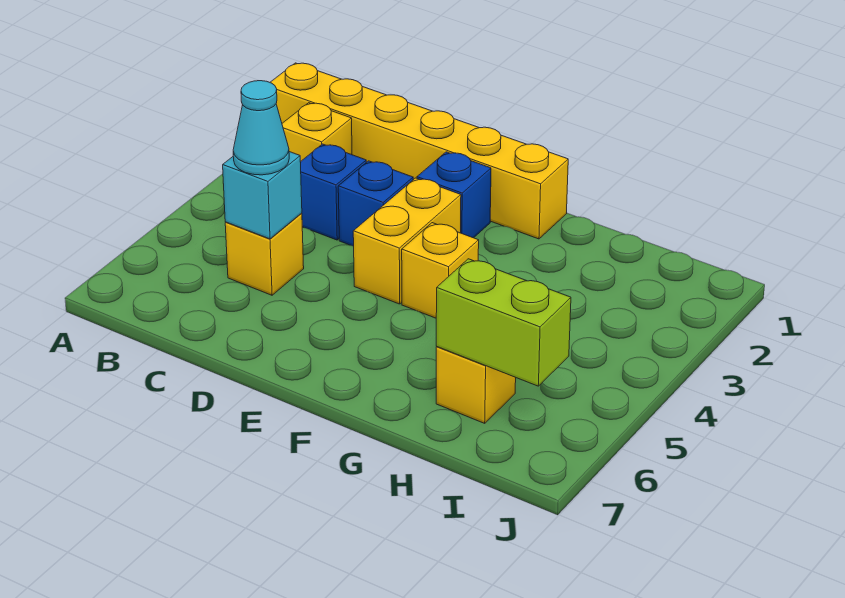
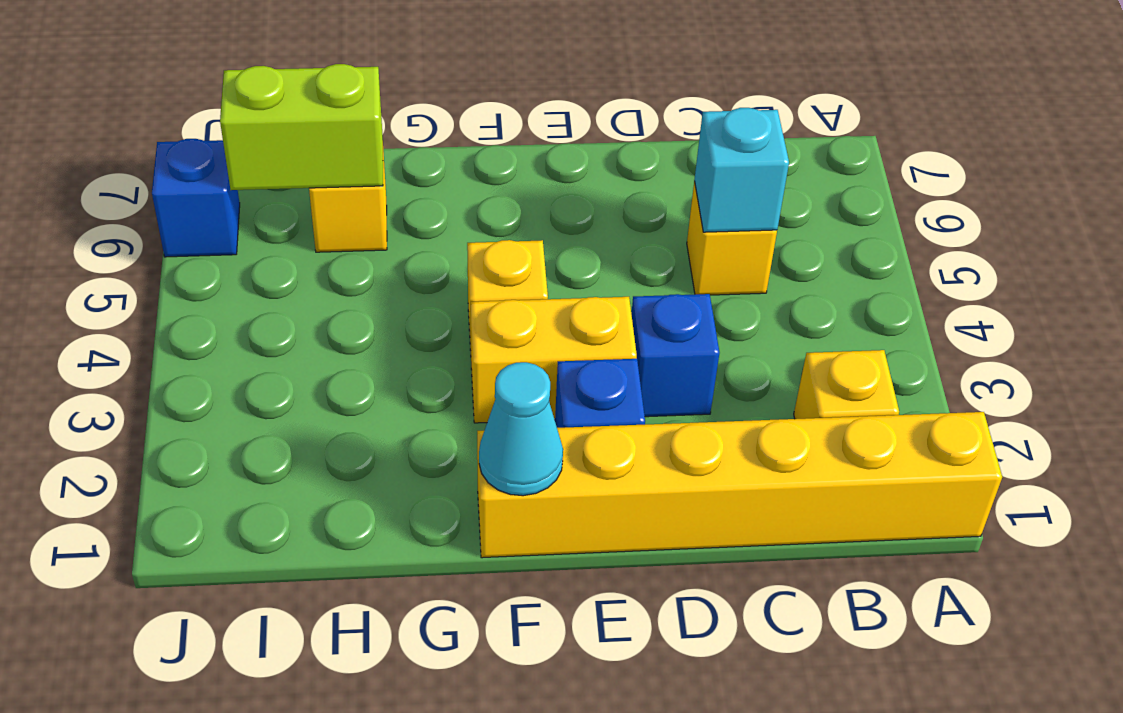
blue brick C3 level 1 -> blue brick J6 level 1
cyan cone C5 level 3 -> cyan cone F1 level 2
yellow brick E3:E4 level 1 -> yellow brick E3:F3 level 1

